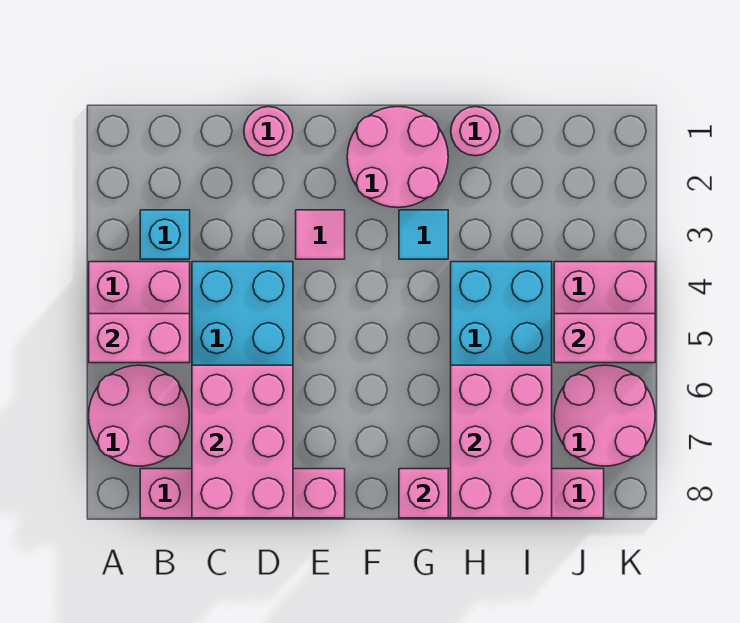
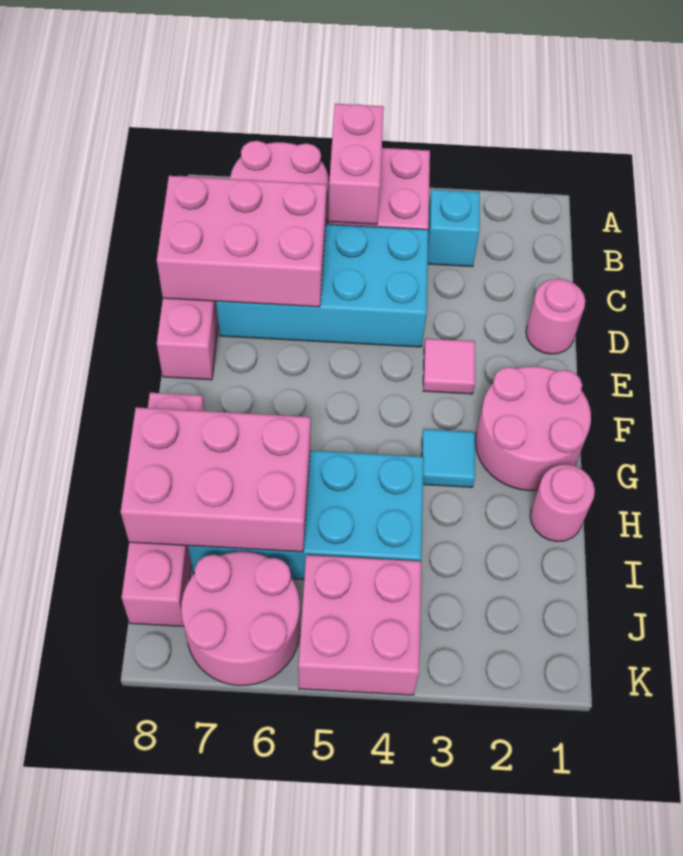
pink brick G8 level 2 -> none
pink brick J5:K5 level 2 -> none

